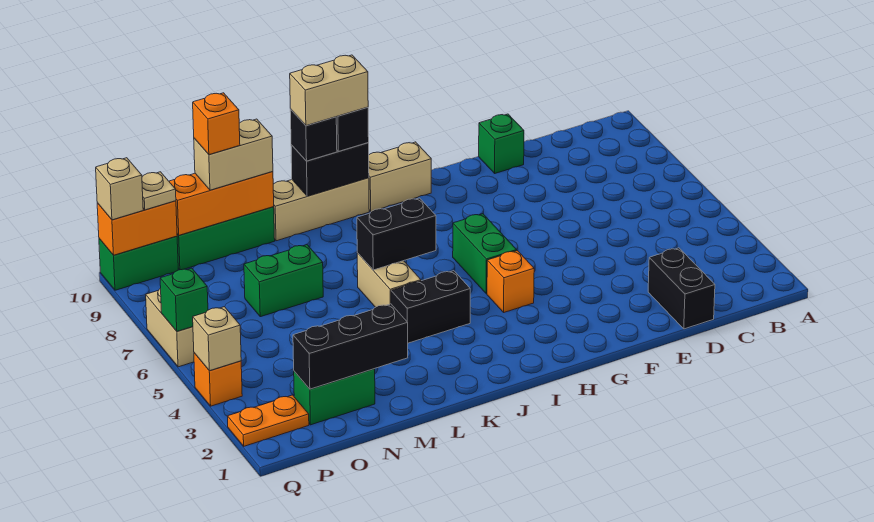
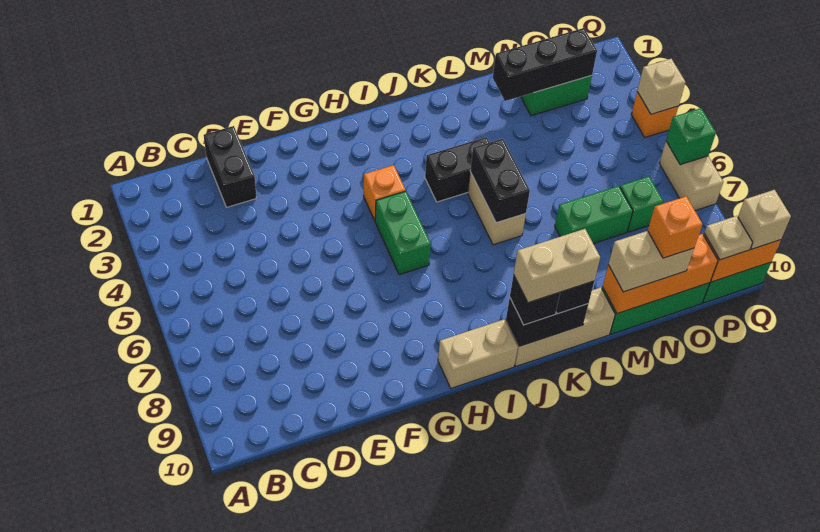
green brick E10 level 1 -> green brick O7 level 1
black brick J6:K6 level 2 -> black brick K5:K6 level 2
orange plate P2:Q2 level 1 -> none

